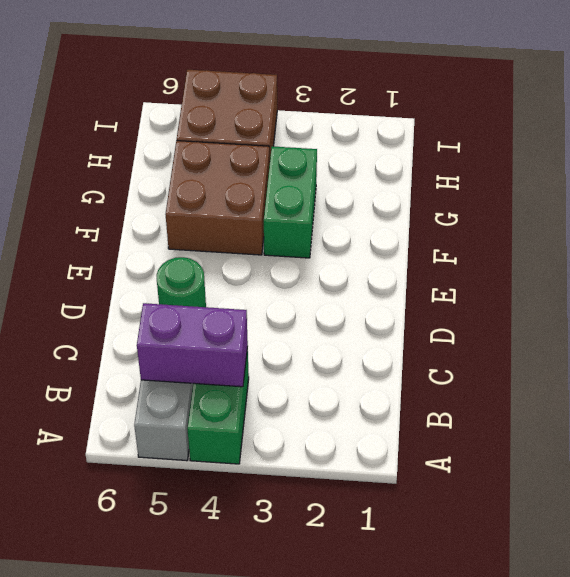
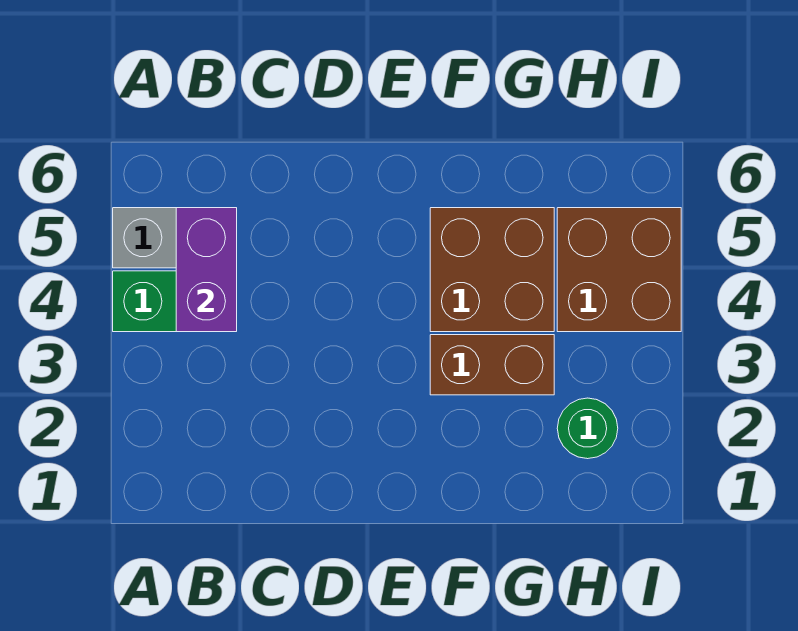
green round brick D5 level 1 -> green round brick H2 level 1
green brick F3:G3 level 1 -> brown brick F3:G3 level 1

